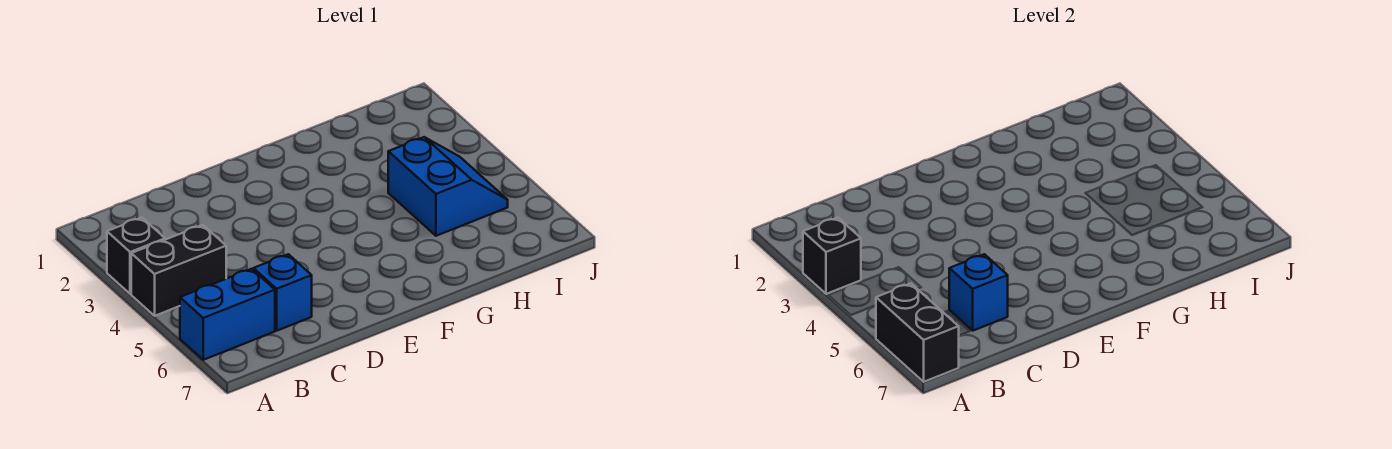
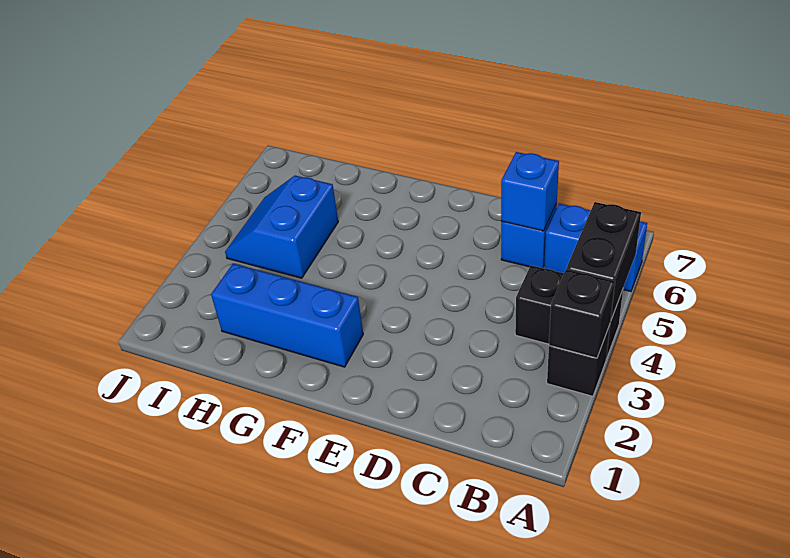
black brick A6:A7 level 2 -> black brick A4:A5 level 2
none -> blue brick F2:H2 level 1

